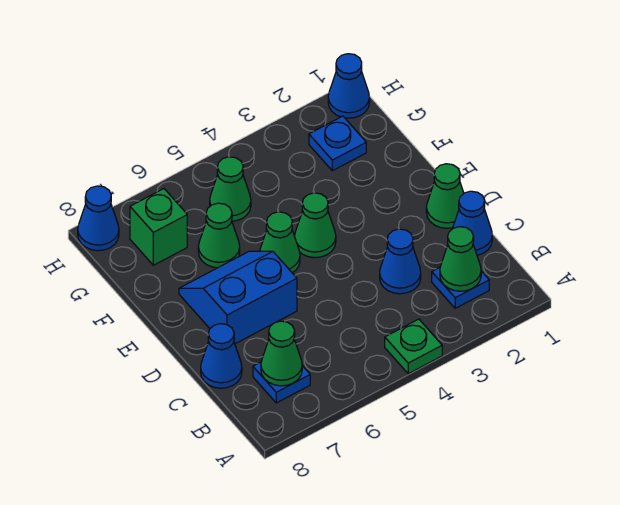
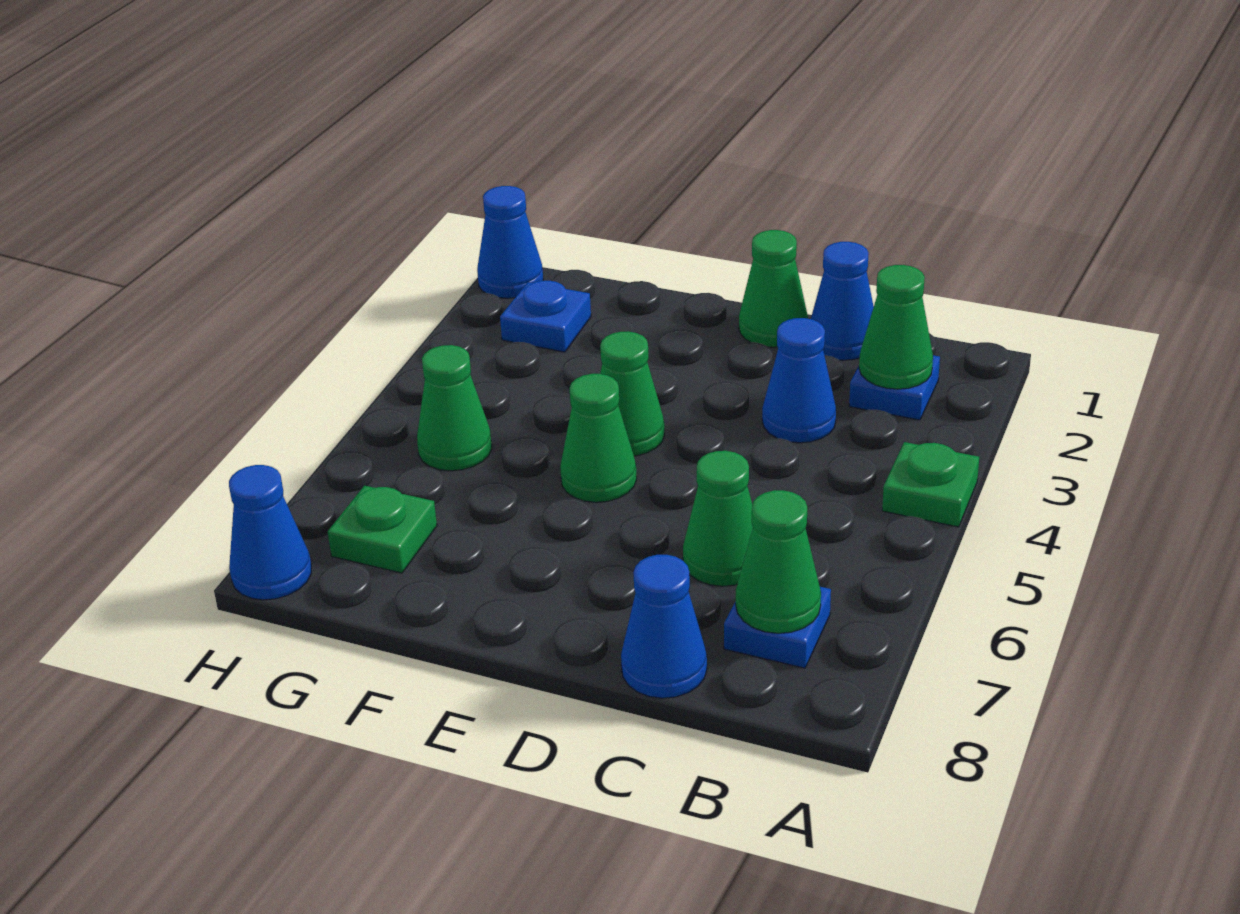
blue slope D6:E7 level 1 top D -> none
green cone F6 level 1 -> green cone C6 level 1
green brick G7 level 1 -> green plate G7 level 1

